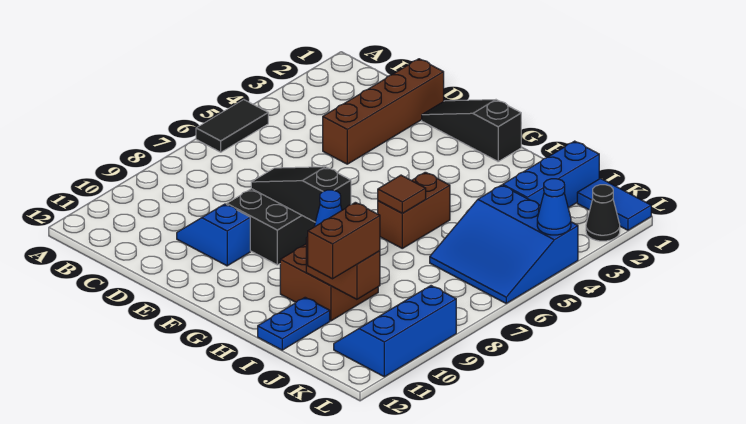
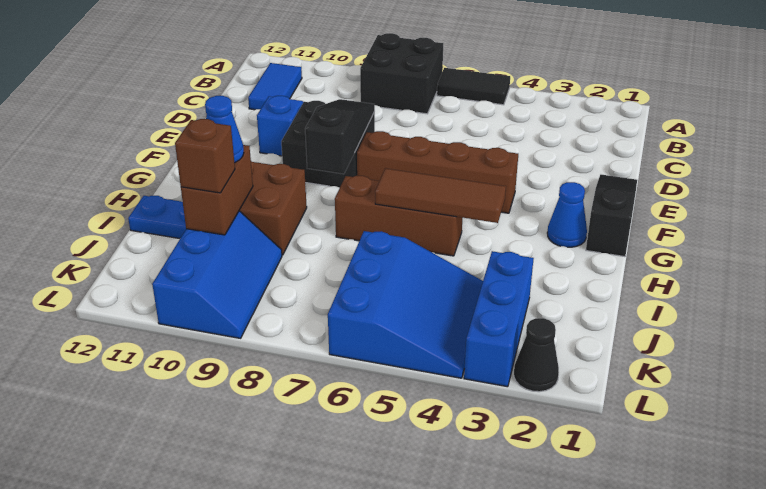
none -> black brick A7:B8 level 1
brown brick D1:D4 level 1 -> brown brick F4:F7 level 1
brown brick H5:H6 level 1 -> brown brick H5:H7 level 1
brown tile H6 level 2 -> brown tile H4:H6 level 2
blue brick J1:J3 level 1 -> blue brick J3:L3 level 1
blue slope J4:L6 level 1 top 4 -> blue slope J4:L6 level 1 top 6
brown brick J10:J11 level 3 -> brown brick J10 level 3
blue tile K1:L1 level 1 -> blue tile B11:C11 level 1
blue slope K9:L11 level 1 top L -> blue slope J9:L10 level 1 top 10
blue cone L4 level 2 -> blue cone G2 level 1

